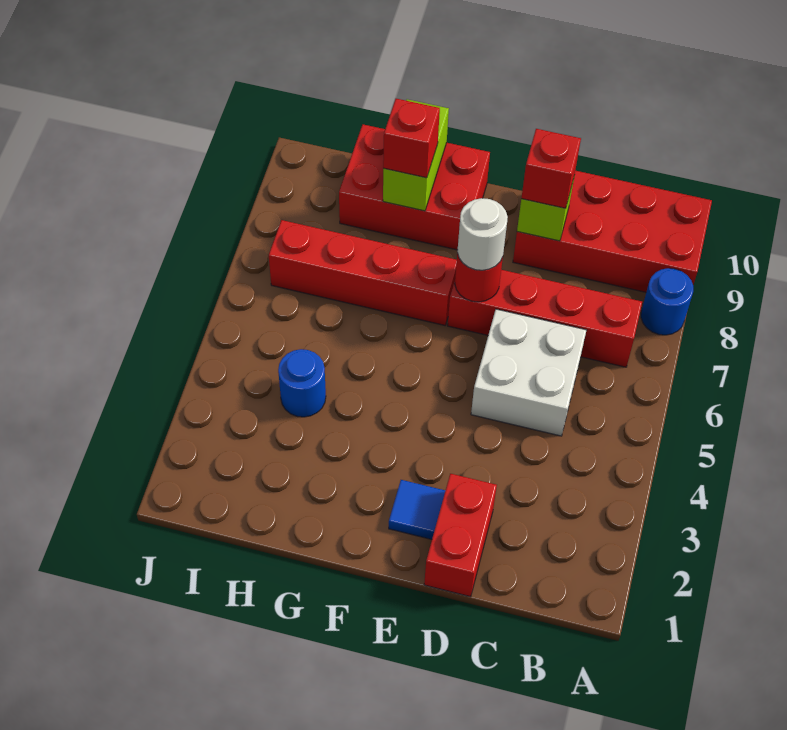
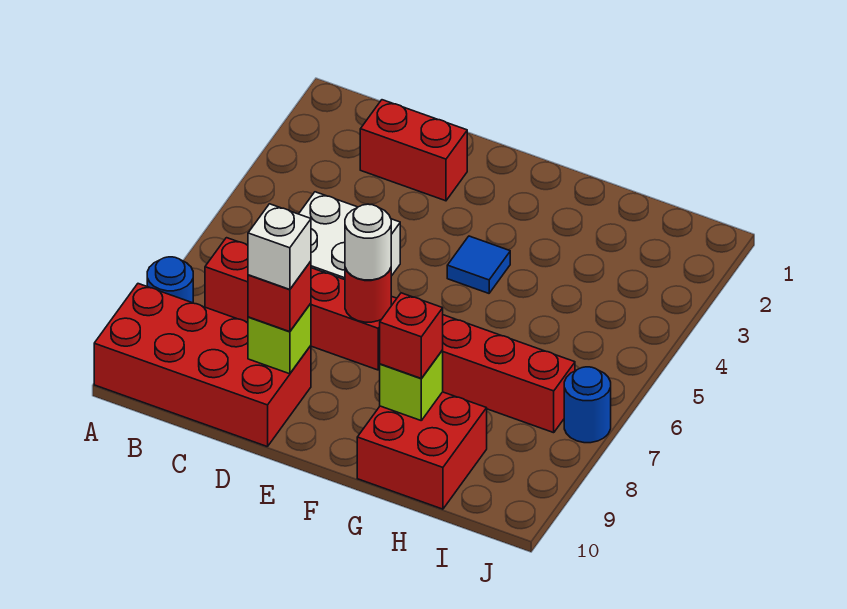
red brick D1:D2 level 1 -> red brick C2:D2 level 1
none -> white brick D9 level 4
blue tile E2 level 1 -> blue tile F4 level 1
red brick F9:H10 level 1 -> red brick G9:H10 level 1
lime brick G9:G10 level 2 -> lime brick G9 level 2
blue round brick H4 level 1 -> blue round brick J7 level 1

